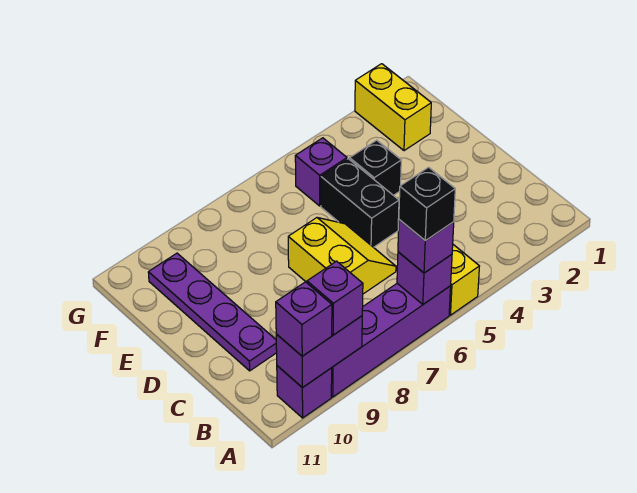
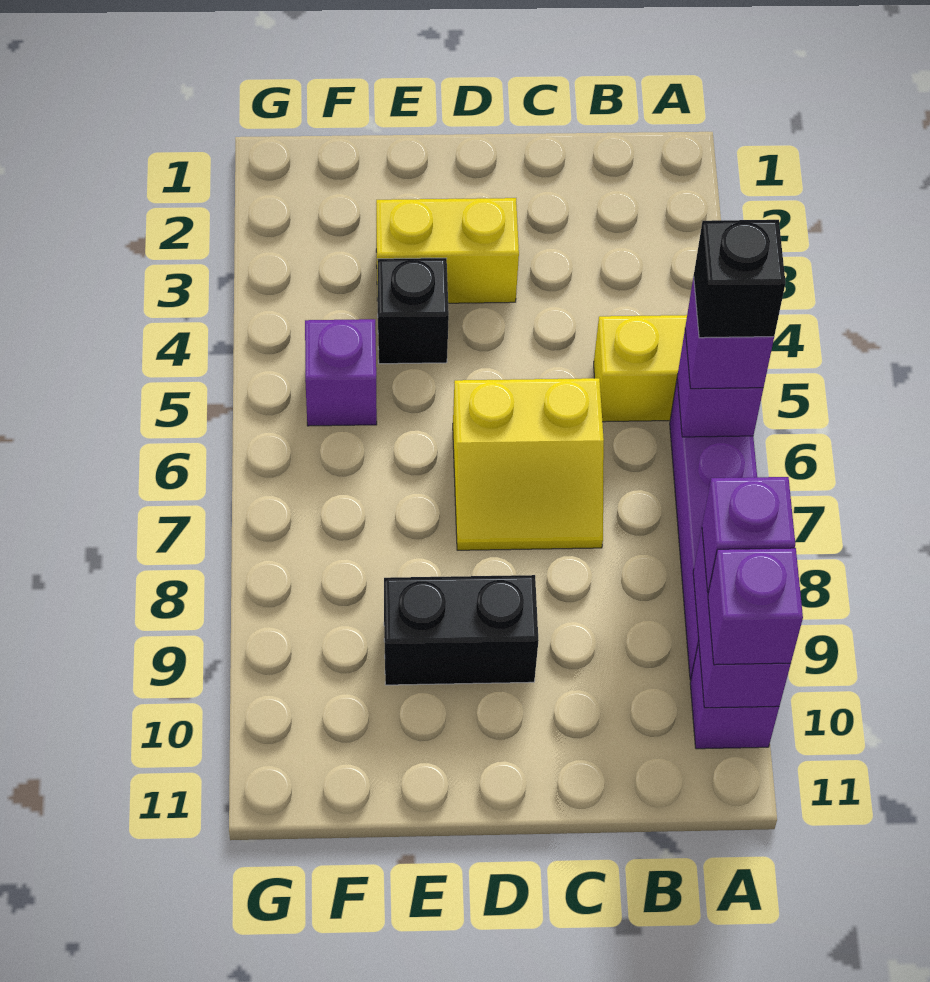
yellow slope C6:D7 level 1 top 7 -> yellow slope C6:D7 level 1 top 6
purple plate C10:F10 level 1 -> none
black brick D5:E5 level 1 -> black brick D9:E9 level 1
yellow brick F2:G2 level 1 -> yellow brick D3:E3 level 1

